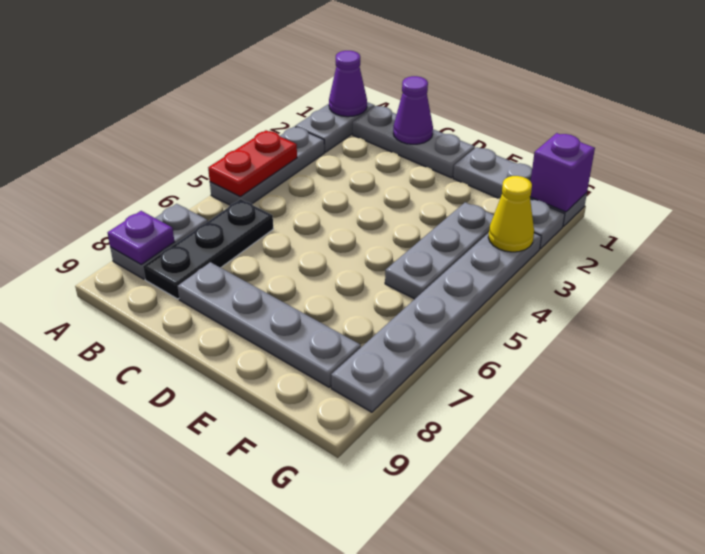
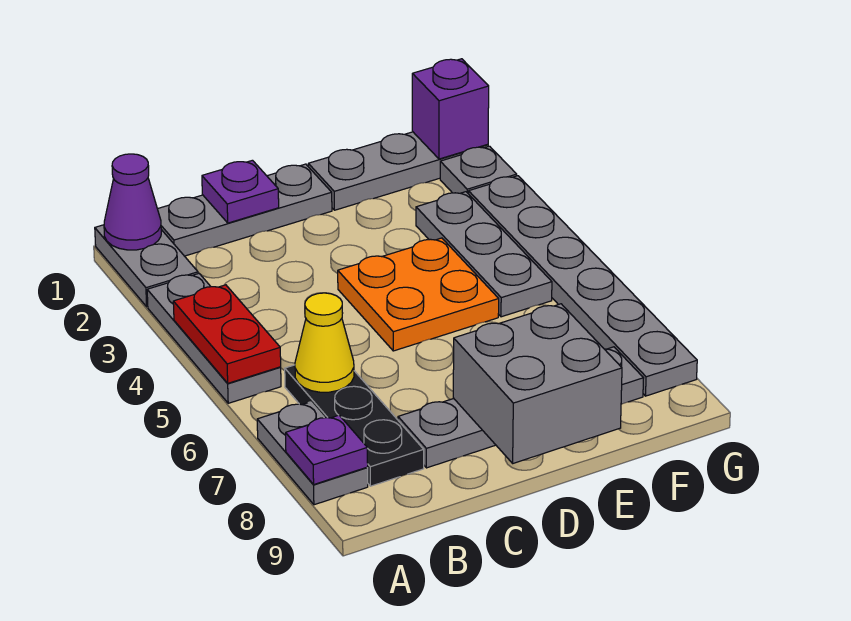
purple cone C1 level 2 -> purple plate C1 level 2
none -> orange plate D4:E5 level 1
none -> grey brick D8:E9 level 2
yellow cone G3 level 2 -> yellow cone B6 level 2

